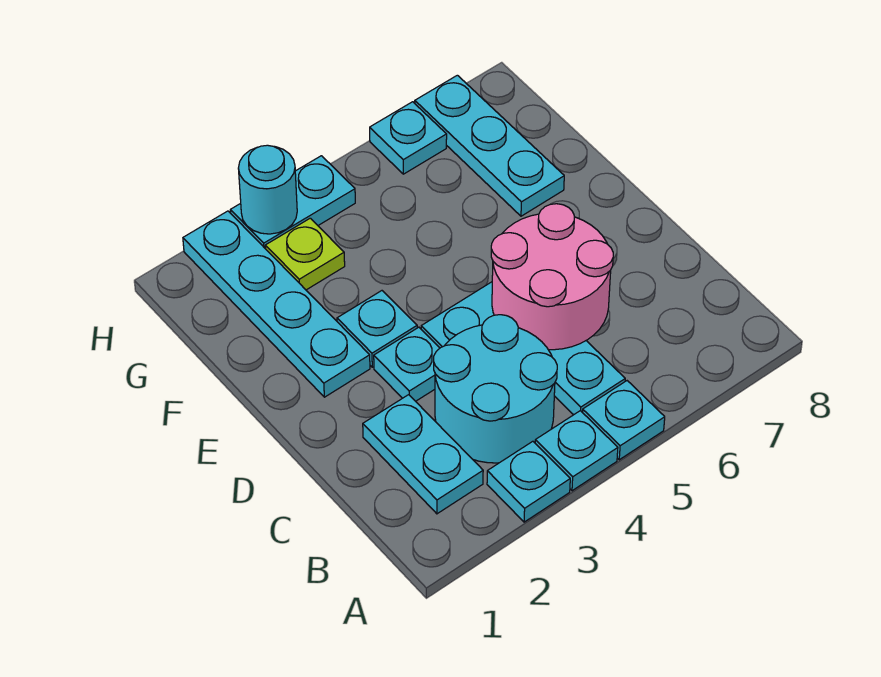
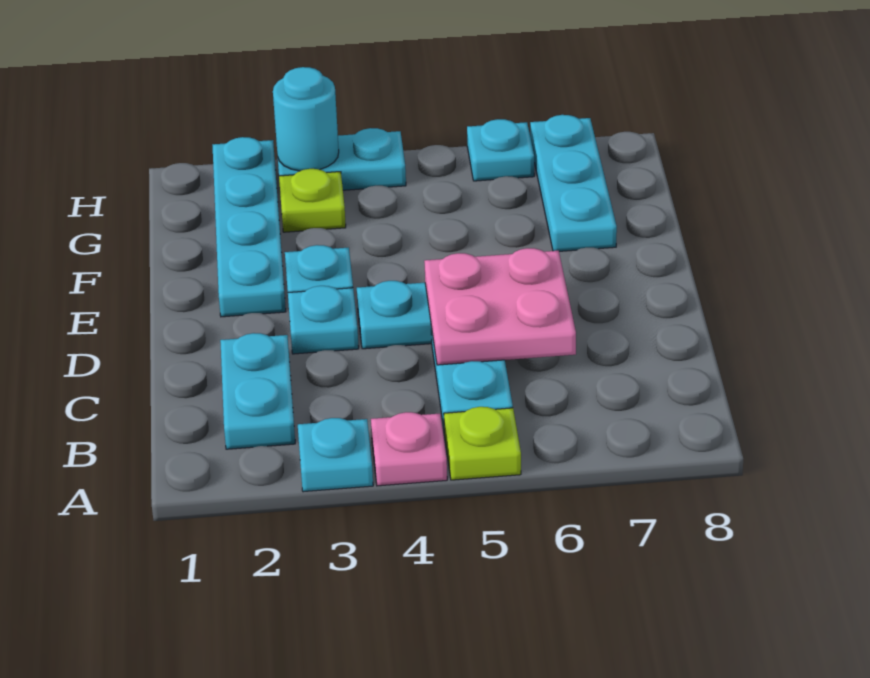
cyan plate A4 level 1 -> pink plate A4 level 1
cyan plate A5 level 1 -> lime plate A5 level 1
cyan round brick B3:C4 level 1 -> none
pink round brick C5:D6 level 2 -> pink plate C5:D6 level 2

